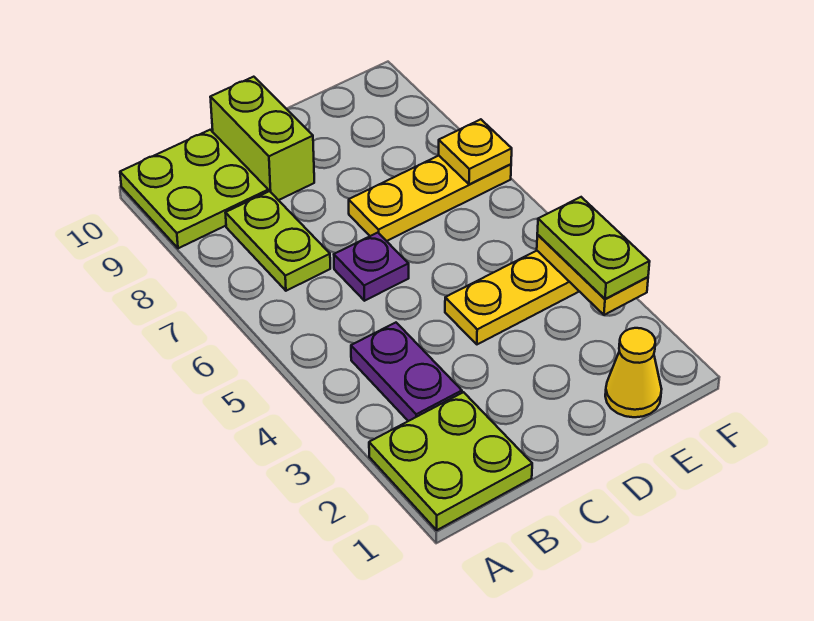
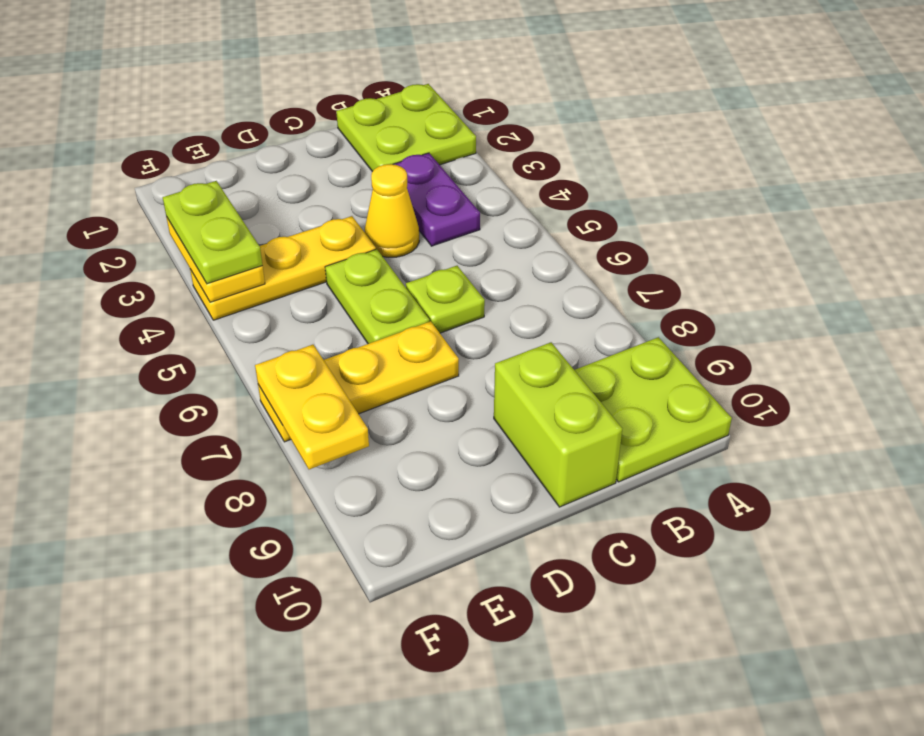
lime plate B7:B8 level 1 -> lime plate D5:D6 level 1
purple plate C6 level 1 -> lime plate C6 level 1
yellow cone E1 level 1 -> yellow cone C4 level 1
yellow plate F7 level 2 -> yellow plate F7:F8 level 2

